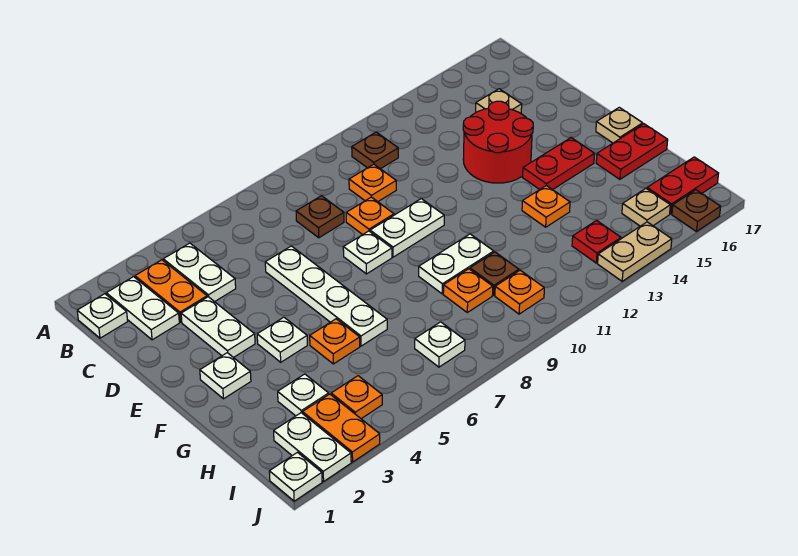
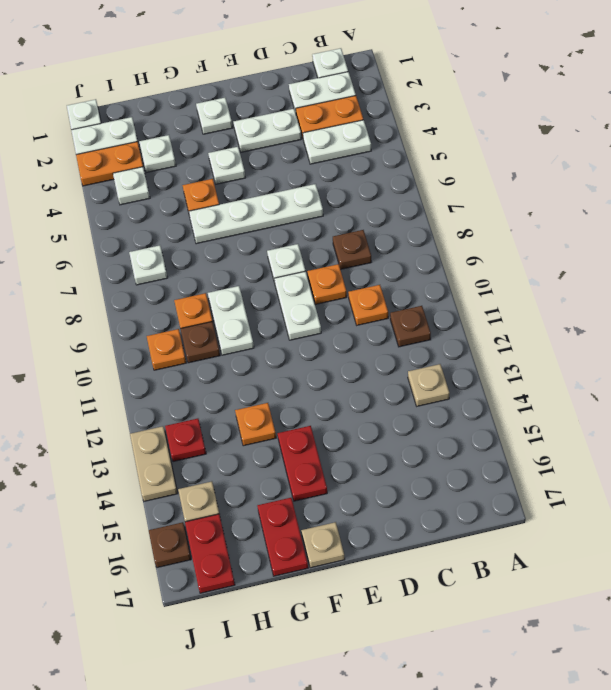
tan plate C15 level 1 -> tan plate B13 level 1
red round brick D13:E14 level 1 -> none
orange plate I4 level 1 -> white plate I4 level 1

